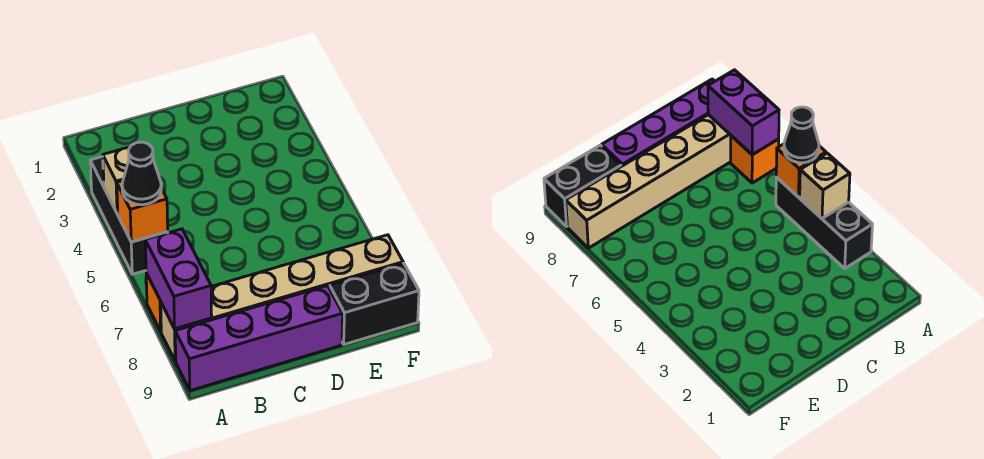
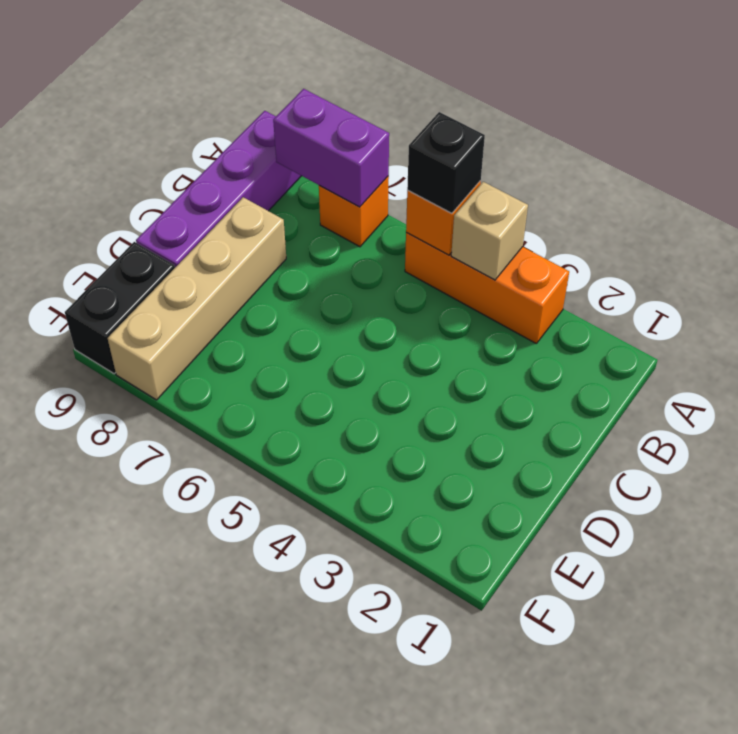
black brick A3:A5 level 1 -> orange brick A3:A5 level 1
black cone A5 level 3 -> black brick A5 level 3
tan brick A8:F8 level 1 -> tan brick C8:F8 level 1

